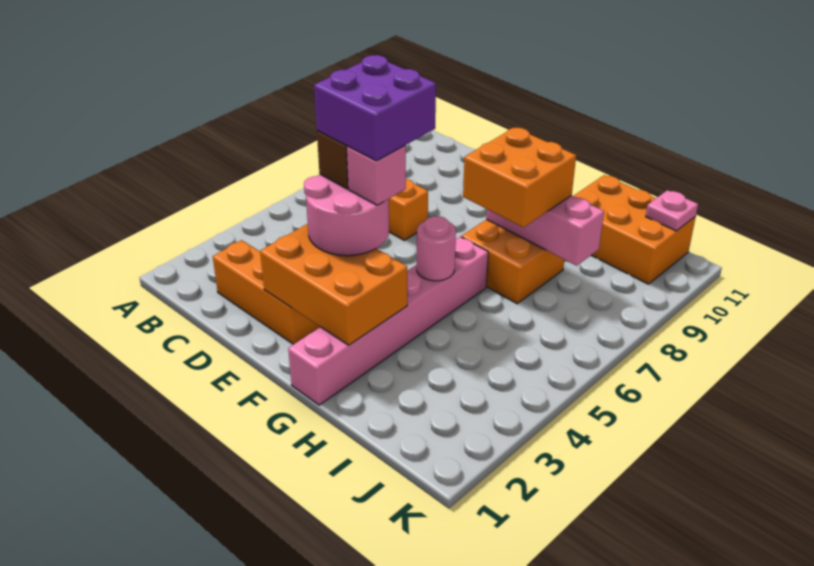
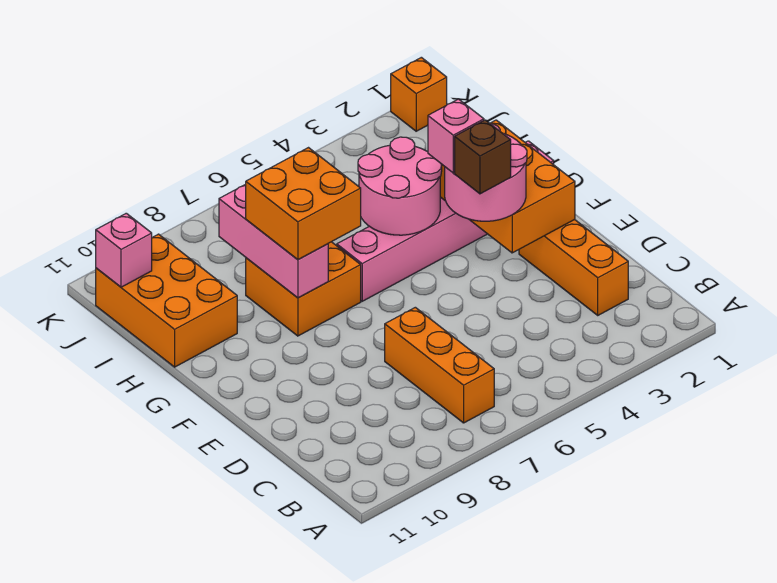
purple brick E4:F5 level 5 -> none
pink round brick G5 level 2 -> pink round brick G4:H5 level 2
pink plate J11 level 2 -> pink brick J11 level 2
none -> orange brick K1 level 1

